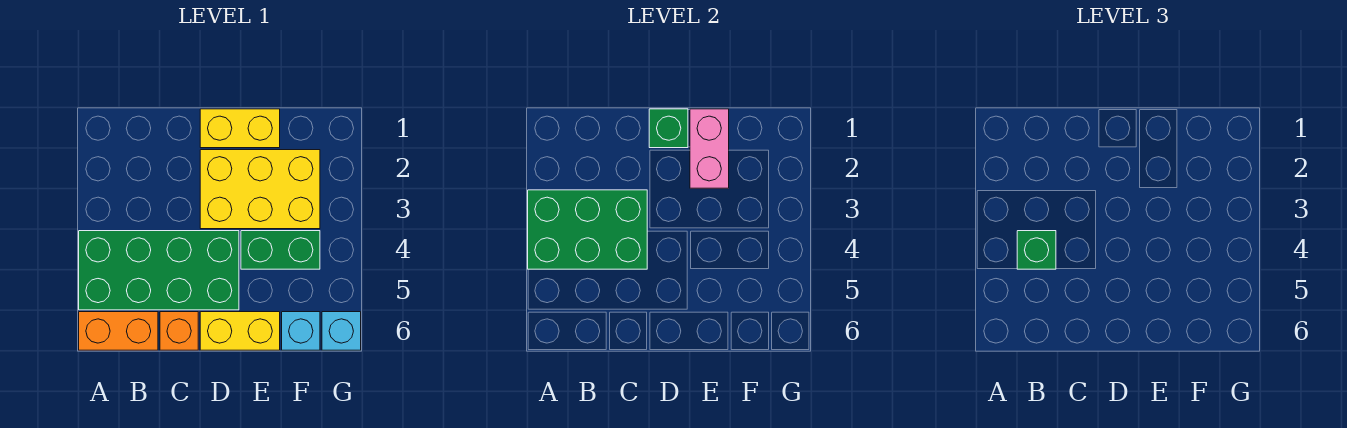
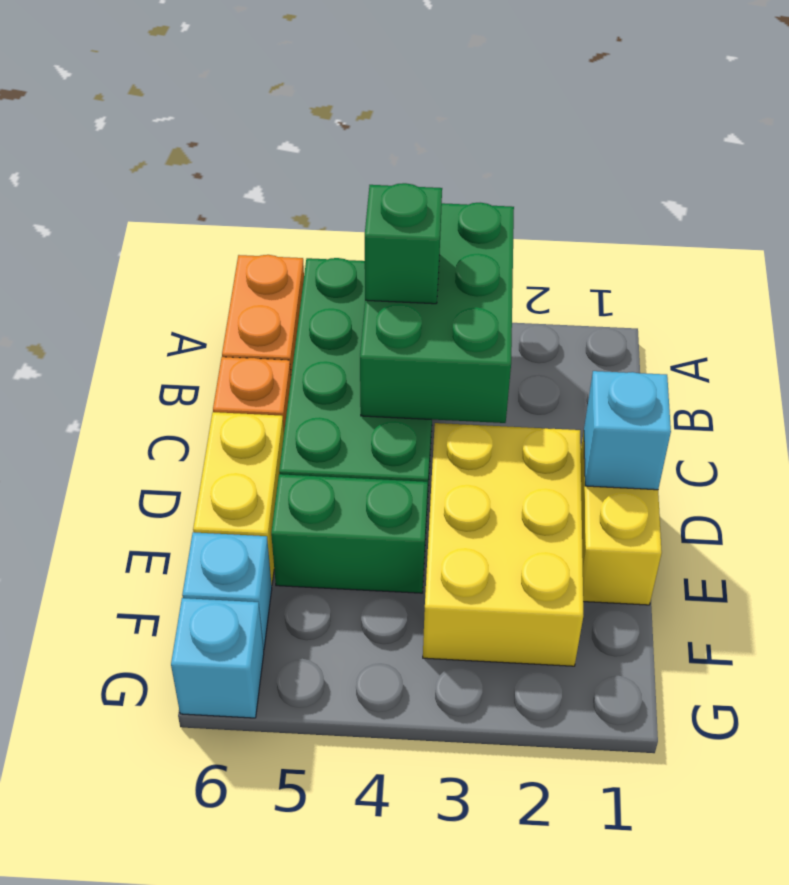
green brick D1 level 2 -> cyan brick D1 level 2
pink brick E1:E2 level 2 -> none
green brick E4:F4 level 1 -> green brick E4:E5 level 1

